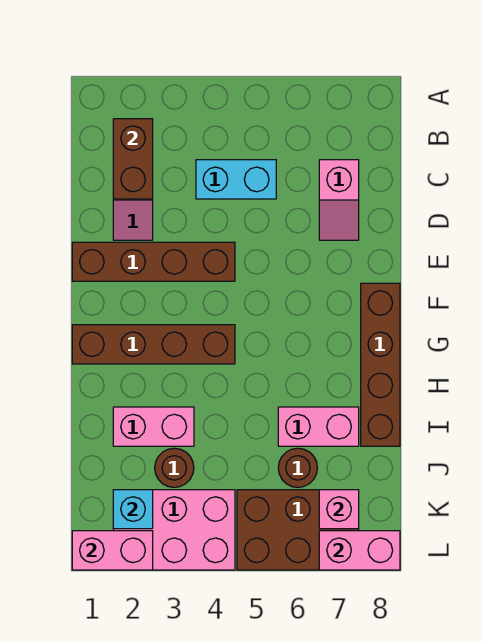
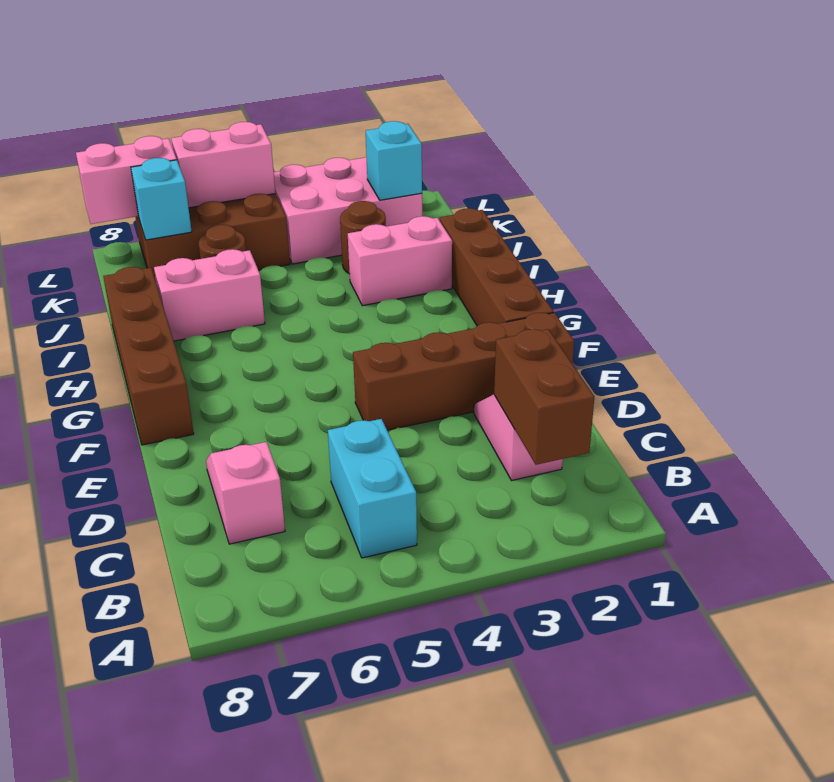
cyan brick C4:C5 level 1 -> cyan brick B5:C5 level 1
brown brick G1:G4 level 1 -> brown brick F1:I1 level 1
pink brick K7 level 2 -> cyan brick K7 level 2
pink brick L1:L2 level 2 -> pink brick L5:L6 level 2

